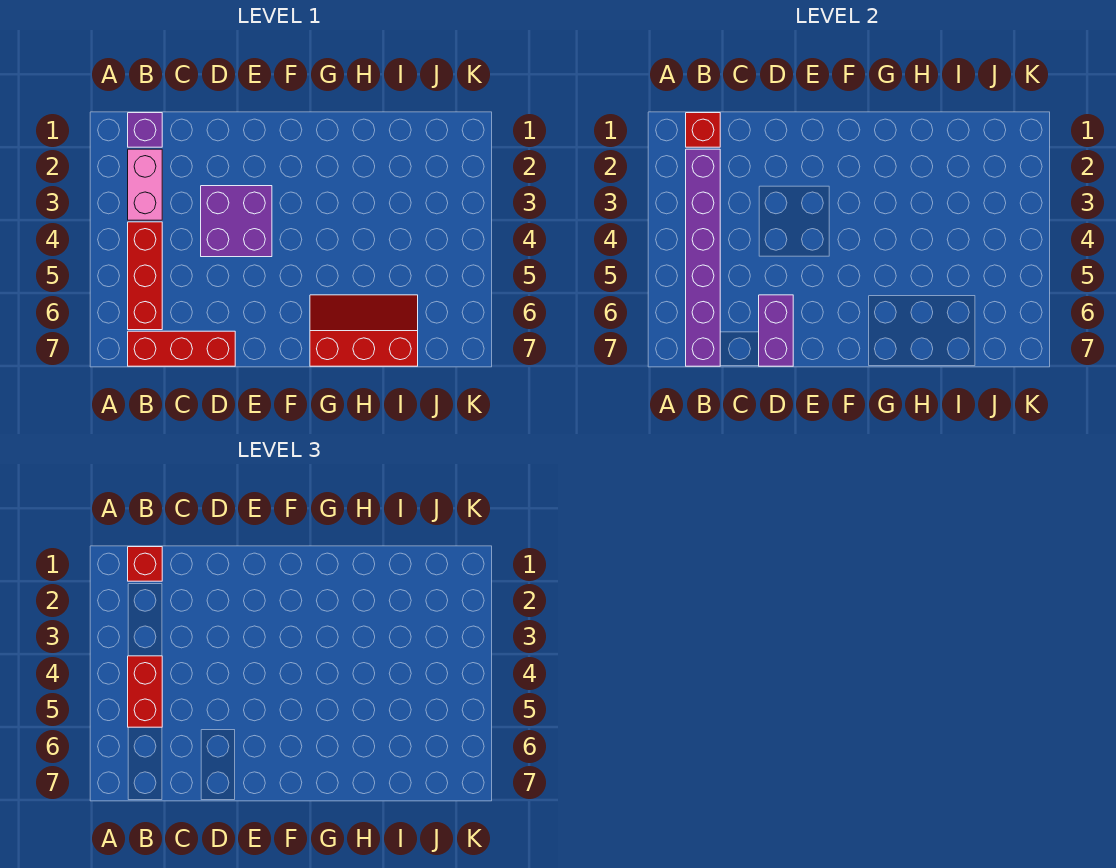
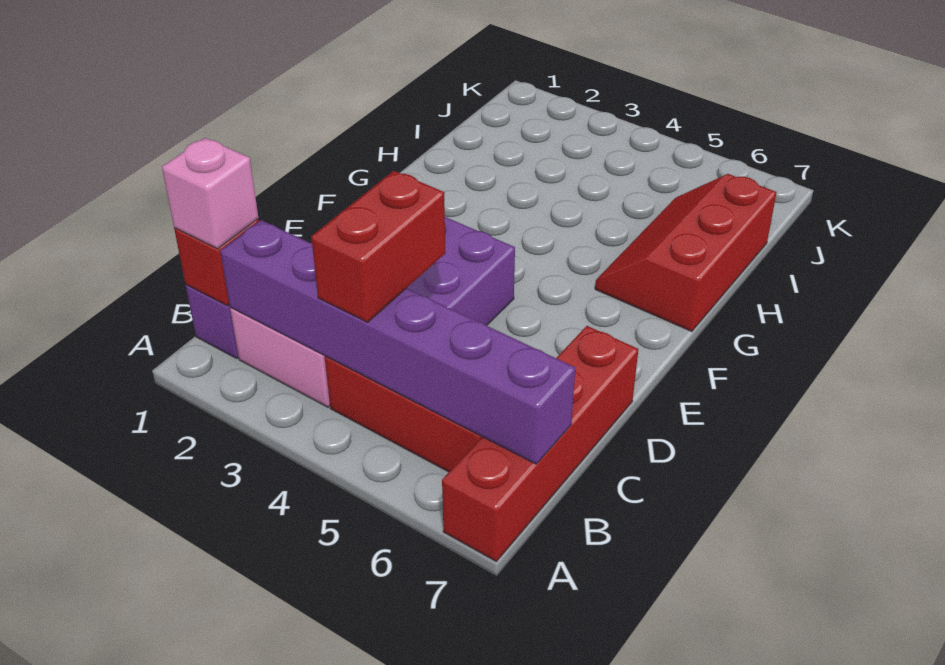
red brick B1 level 3 -> pink brick B1 level 3
red brick B4:B5 level 3 -> red brick B4:C4 level 3
red brick B7:D7 level 1 -> red brick A7:D7 level 1
purple brick D6:D7 level 2 -> none

